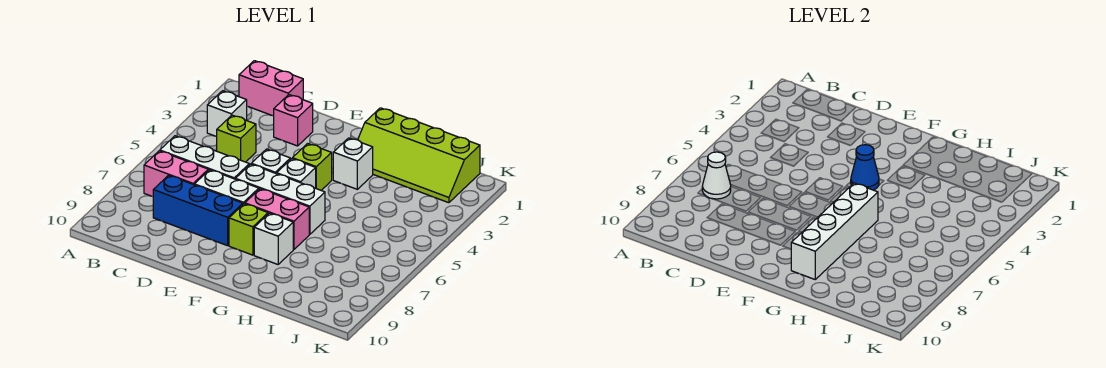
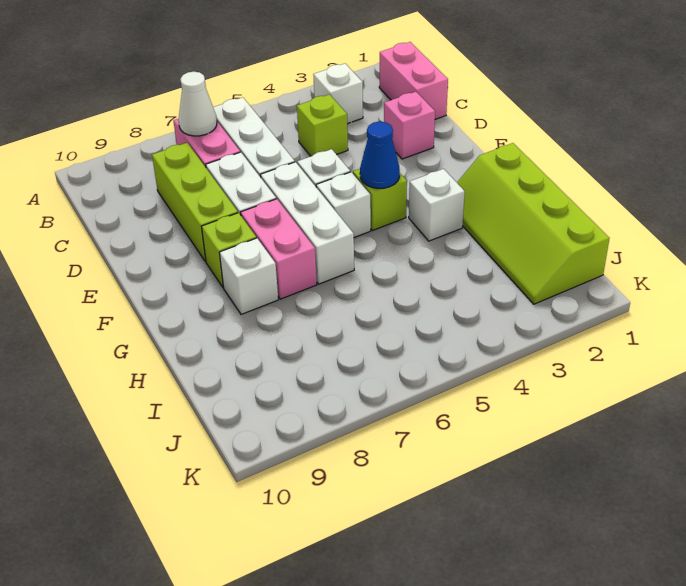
blue brick C8:E8 level 1 -> lime brick C8:E8 level 1
white brick G6:G9 level 2 -> none

